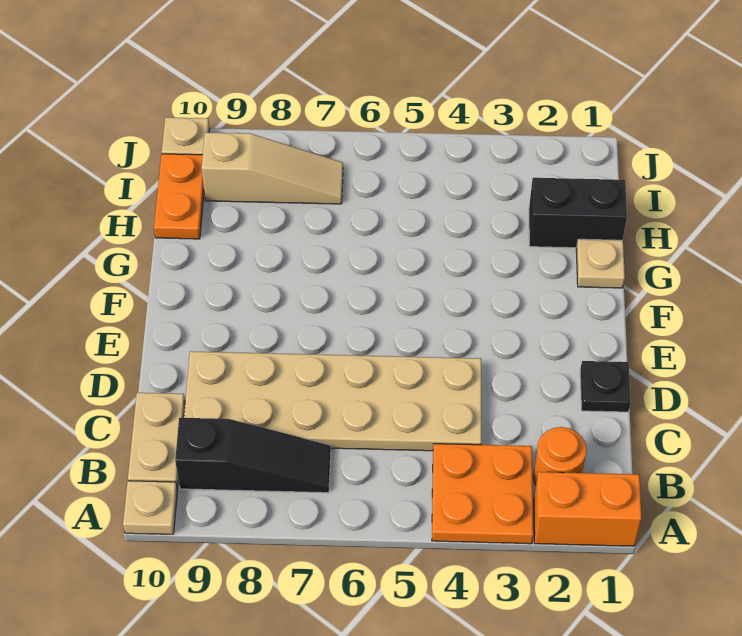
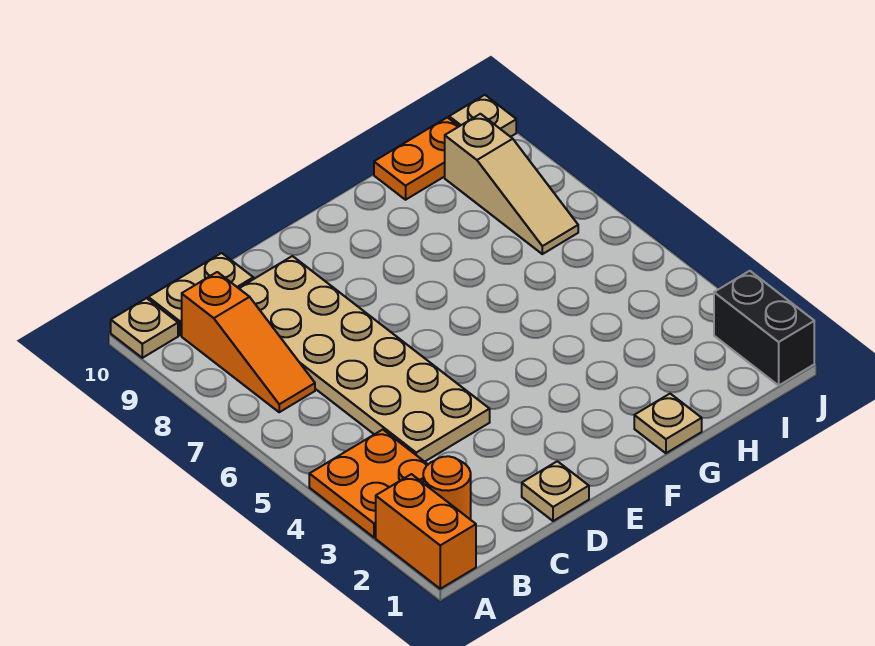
black slope B7:B9 level 1 top 9 -> orange slope B7:B9 level 1 top 9
black plate D1 level 1 -> tan plate D1 level 1
black brick H1:H2 level 1 -> black brick J1:J2 level 1

